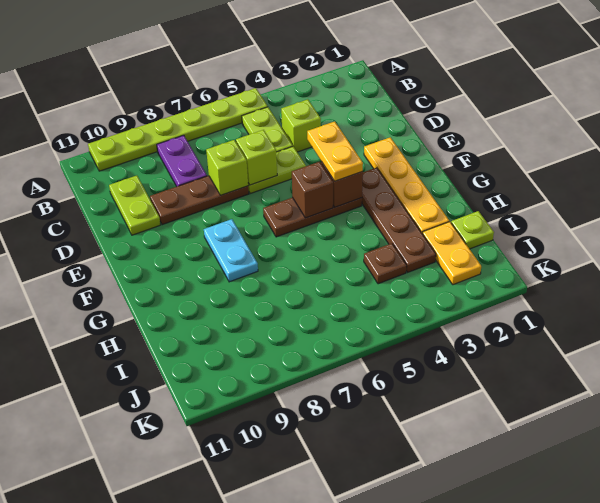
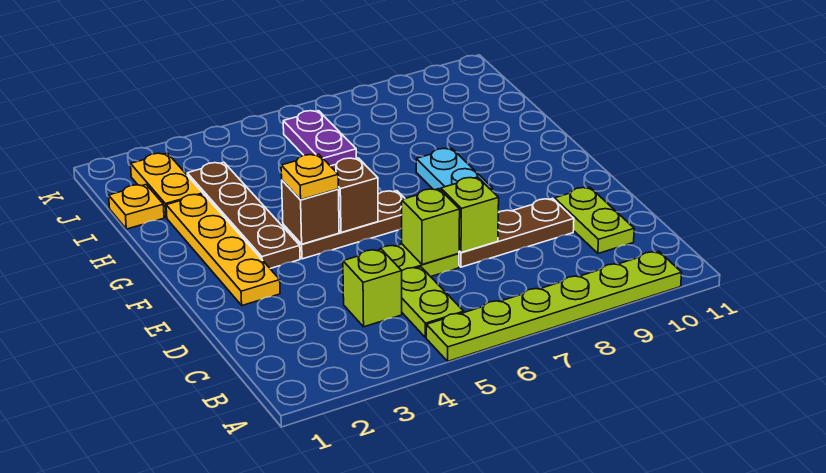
purple plate B8:C8 level 1 -> purple plate I6:J6 level 1
yellow plate E4:F4 level 3 -> yellow plate F4 level 3
lime plate I1 level 1 -> yellow plate I1 level 1
brown plate I4 level 1 -> none

